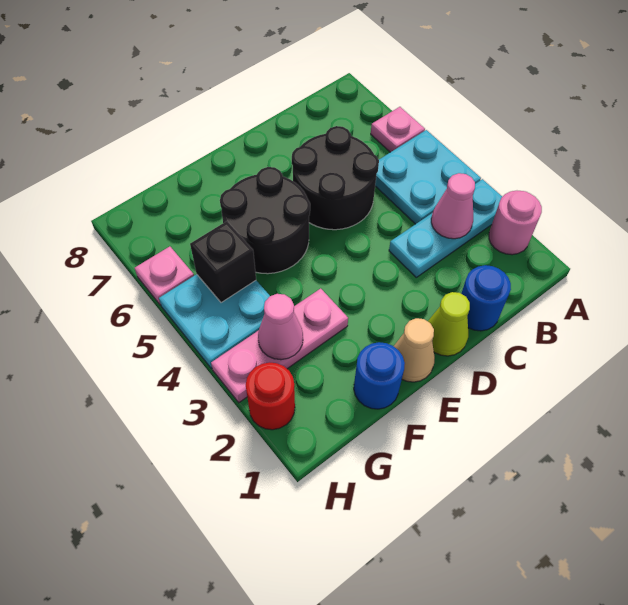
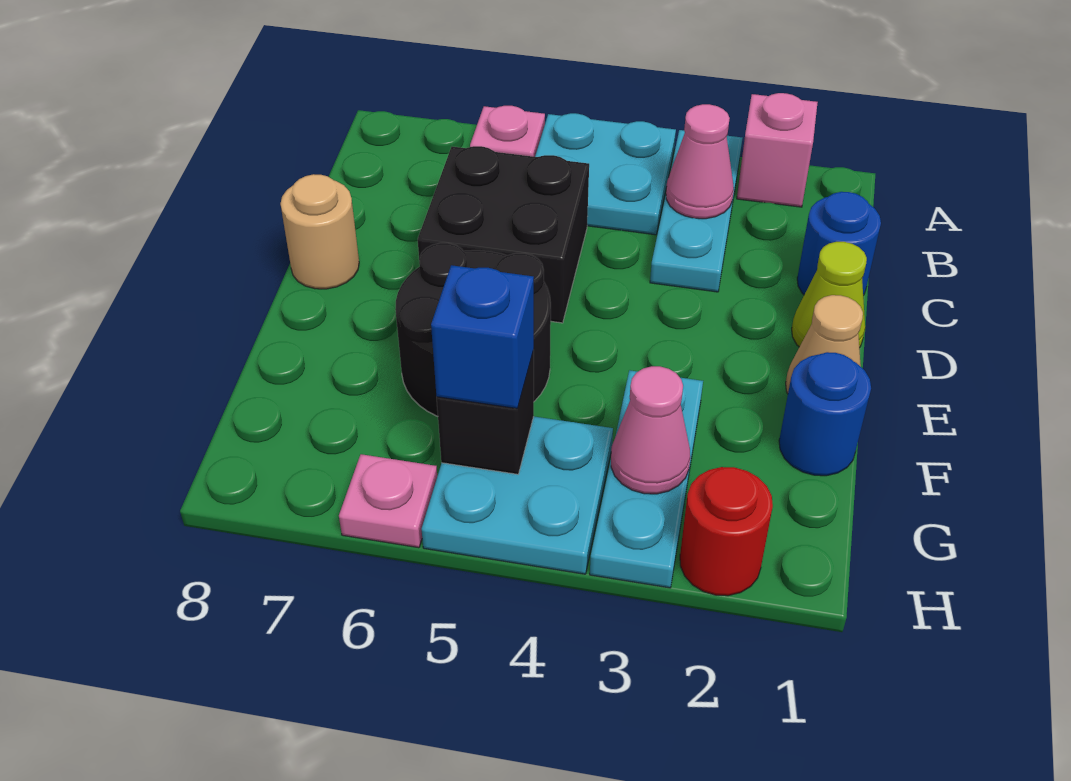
pink round brick A2 level 1 -> pink brick A2 level 1
black round brick C5:D6 level 1 -> black brick C5:D6 level 1
none -> tan round brick D8 level 1
pink plate F3:H3 level 1 -> cyan plate F3:H3 level 1
none -> blue brick G5 level 3

